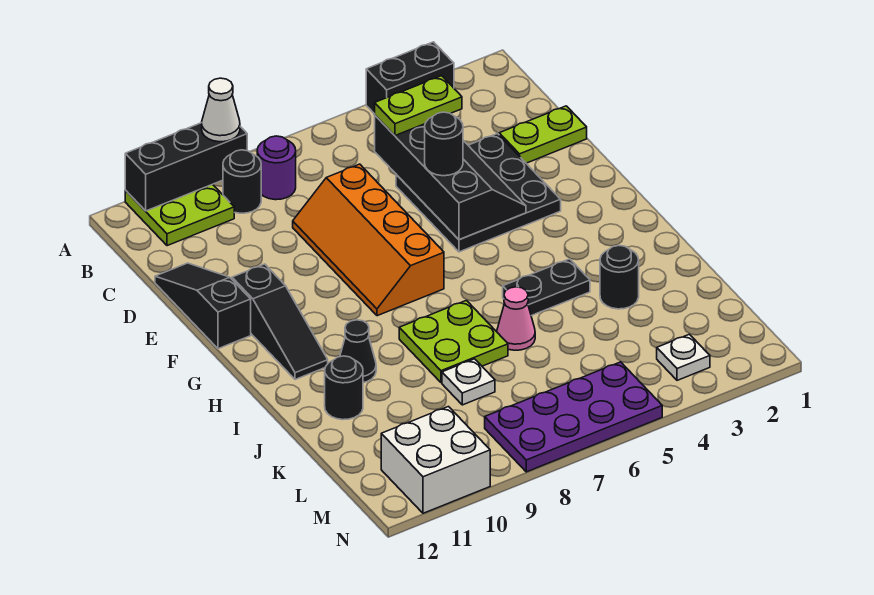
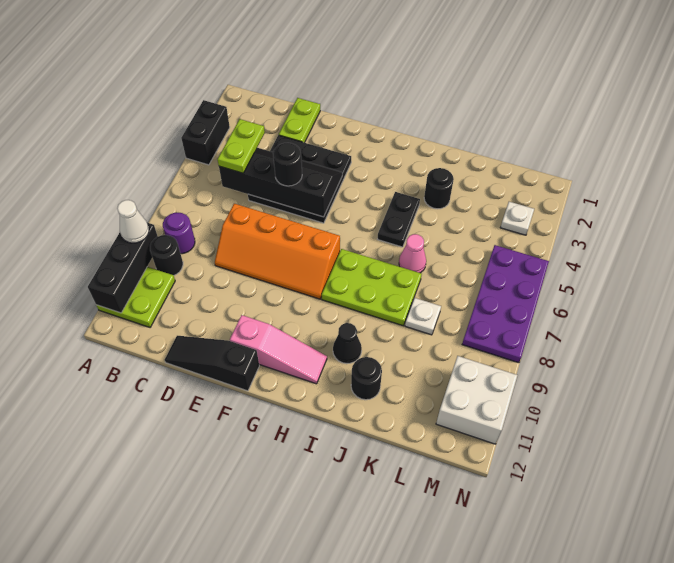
black slope F11:H11 level 1 top F -> pink slope F11:H11 level 1 top F
lime plate I7:J8 level 1 -> lime plate H7:J8 level 1

